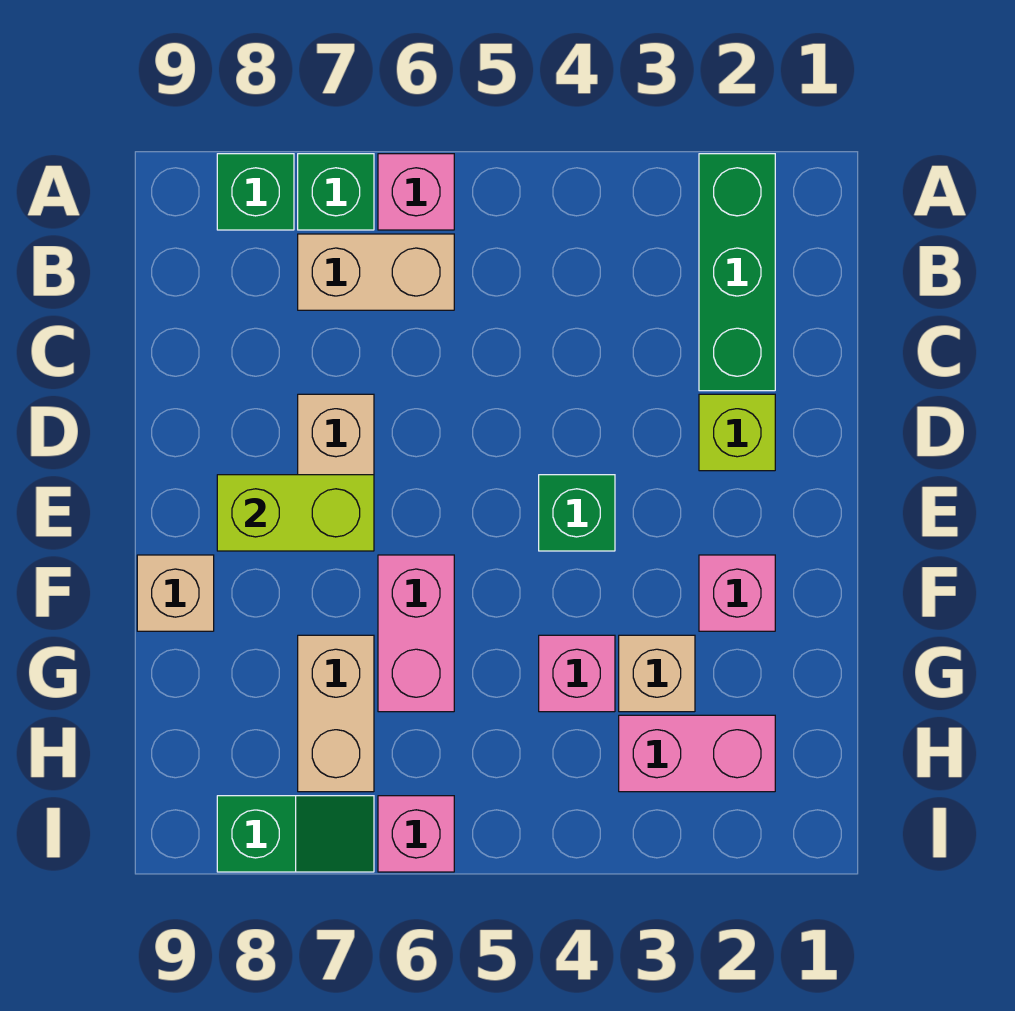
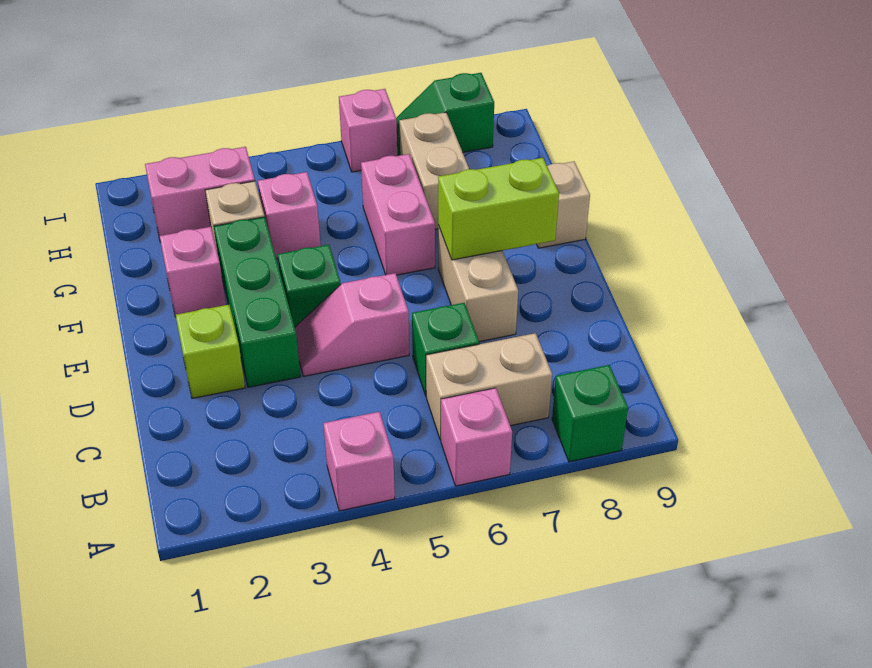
green brick A2:C2 level 1 -> green brick D3:F3 level 1
none -> pink brick A4 level 1
green brick A7 level 1 -> green brick C6 level 1
none -> pink slope D4:D5 level 1 top 5

